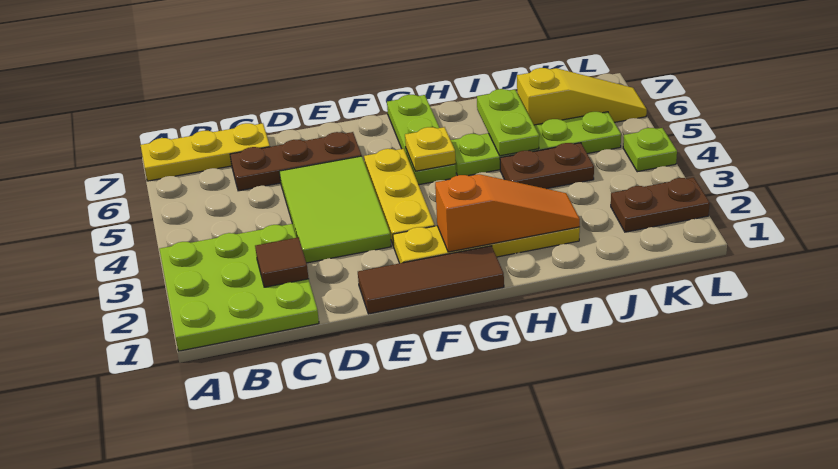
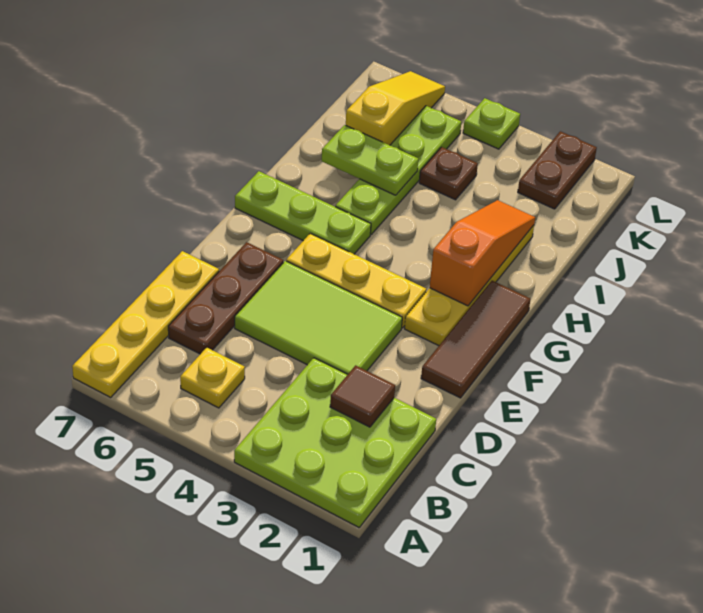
yellow plate A7:C7 level 1 -> yellow plate A7:D7 level 1
yellow plate G5 level 2 -> yellow plate B5 level 1
brown plate I4:J4 level 1 -> brown plate J4 level 1

